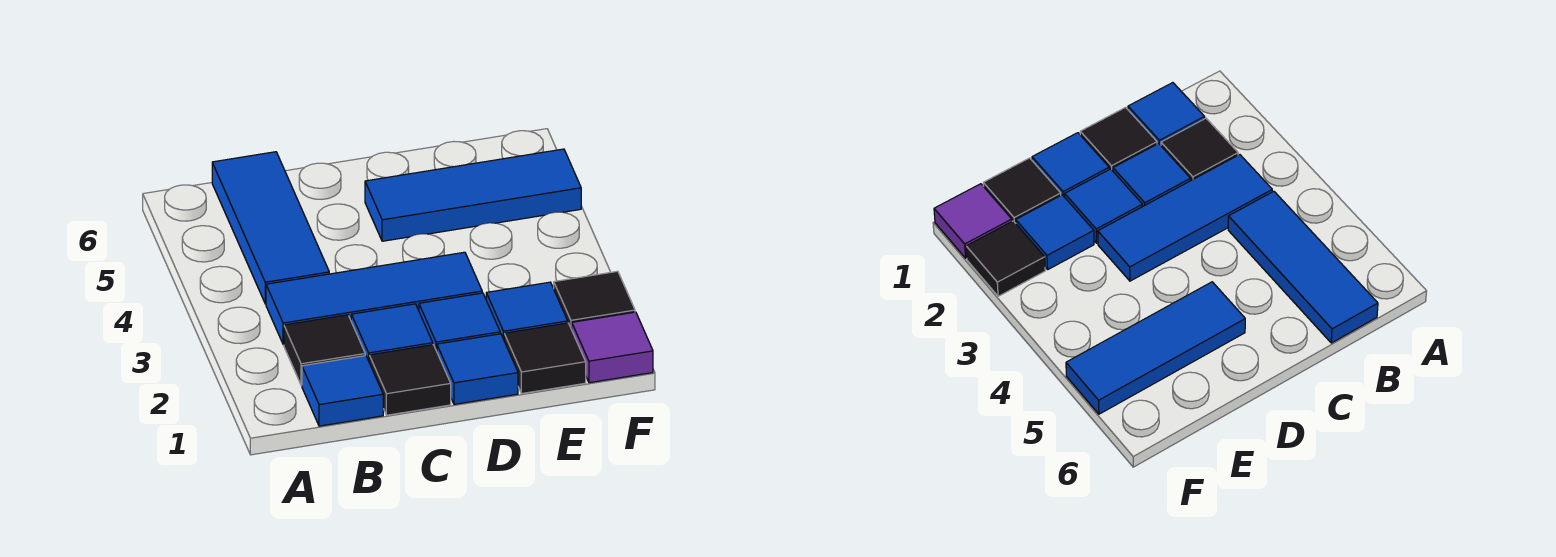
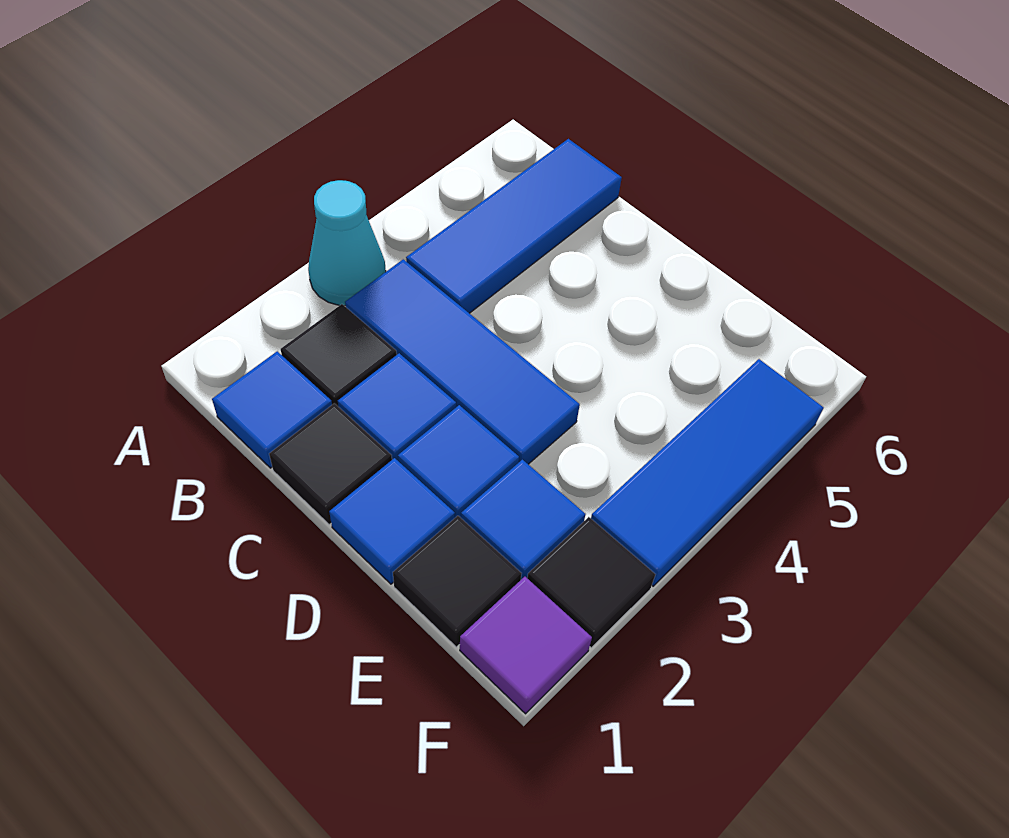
none -> cyan cone A3 level 1
blue tile D5:F5 level 1 -> blue tile F3:F5 level 1

